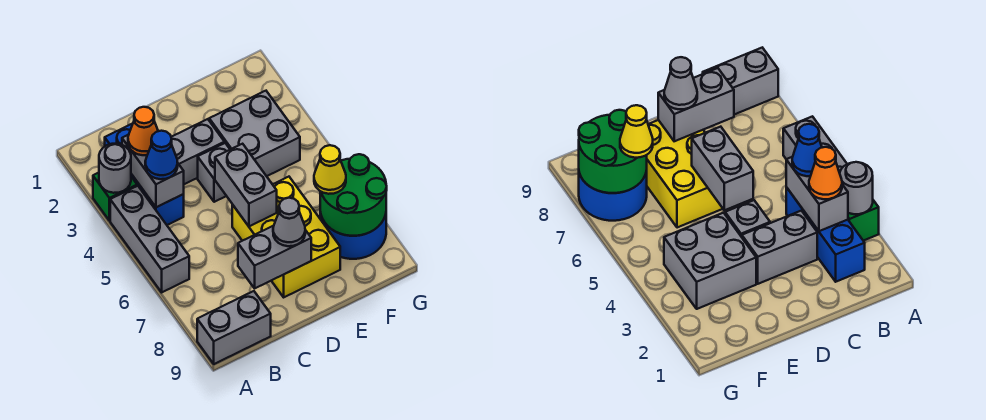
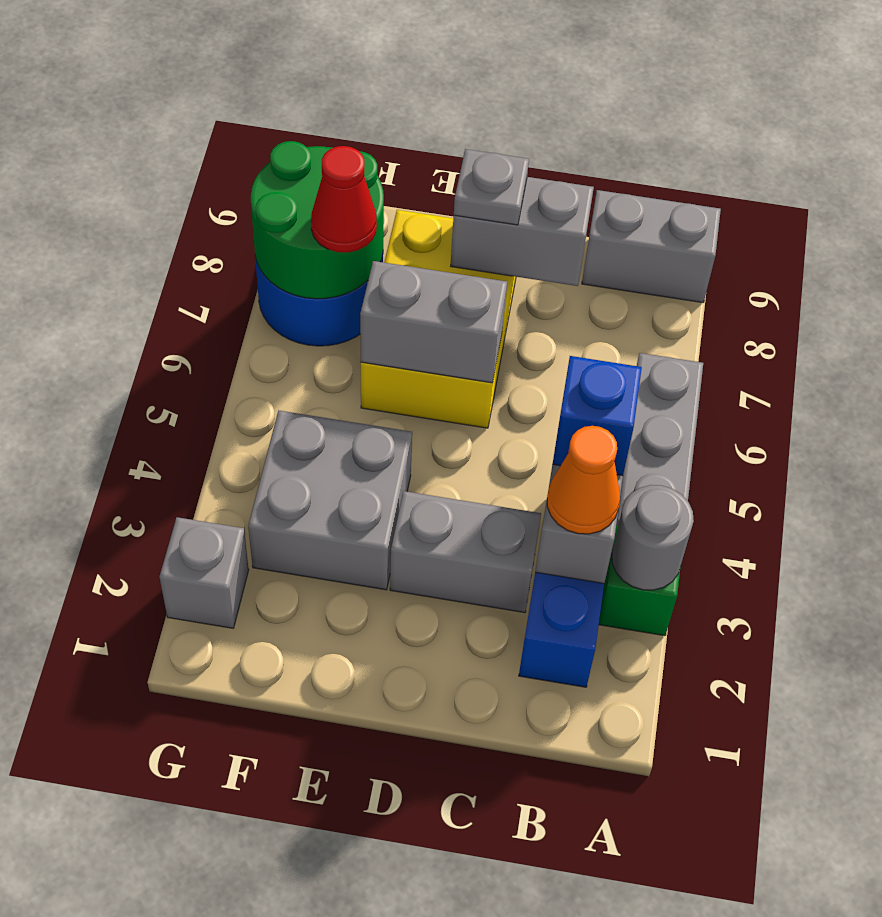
blue cone B4 level 3 -> blue brick B4 level 3
grey brick D4 level 1 -> grey brick G2 level 1
grey brick D5:D6 level 2 -> grey brick D6:E6 level 2
grey cone D8 level 3 -> grey plate D8 level 3
yellow cone F7 level 3 -> red cone F7 level 3

